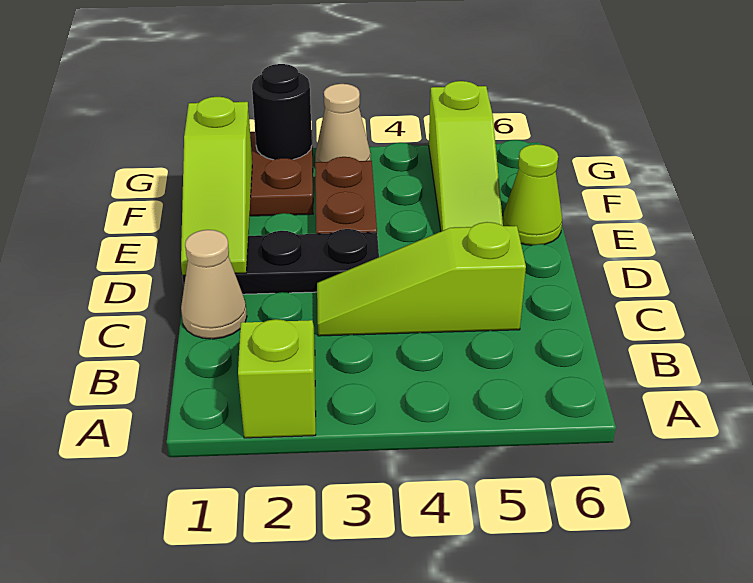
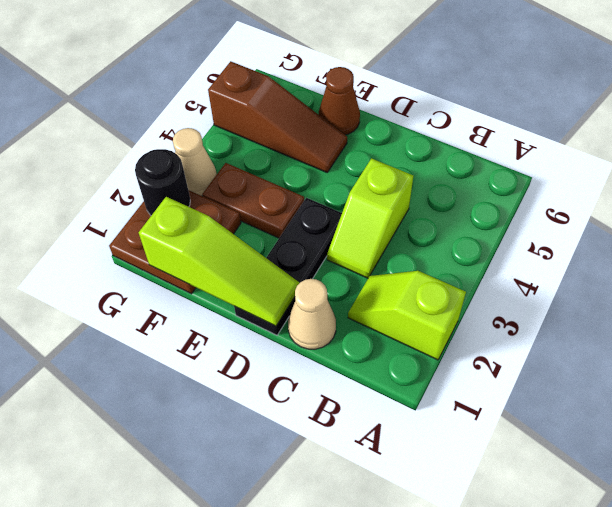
lime slope C3:C5 level 1 top 5 -> lime slope C3:C4 level 1 top 4
lime slope E5:G5 level 1 top G -> brown slope E5:G5 level 1 top G
lime cone E6 level 1 -> brown cone E6 level 1

